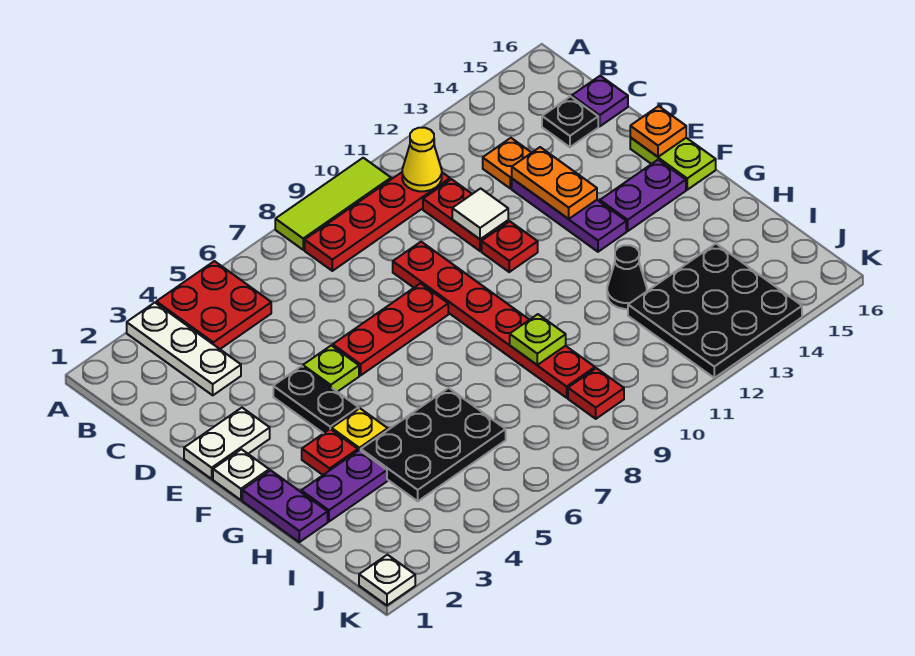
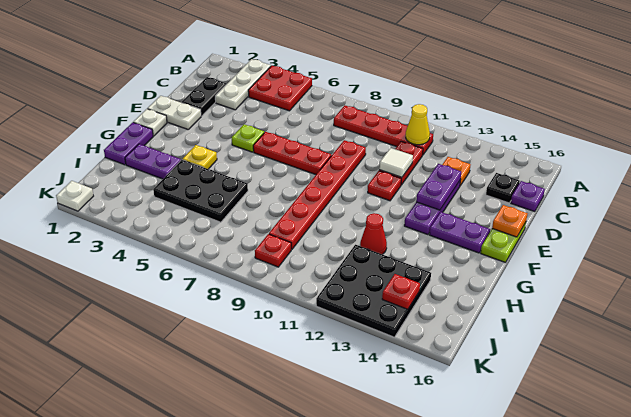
lime tile A8:A10 level 1 -> none
orange plate D13:E13 level 2 -> purple plate D13:E13 level 2
black plate E4:F4 level 1 -> black plate C2:D2 level 1
red plate G3 level 1 -> red plate J14 level 2
lime plate H9 level 2 -> none
black cone H12 level 1 -> red cone H12 level 1

